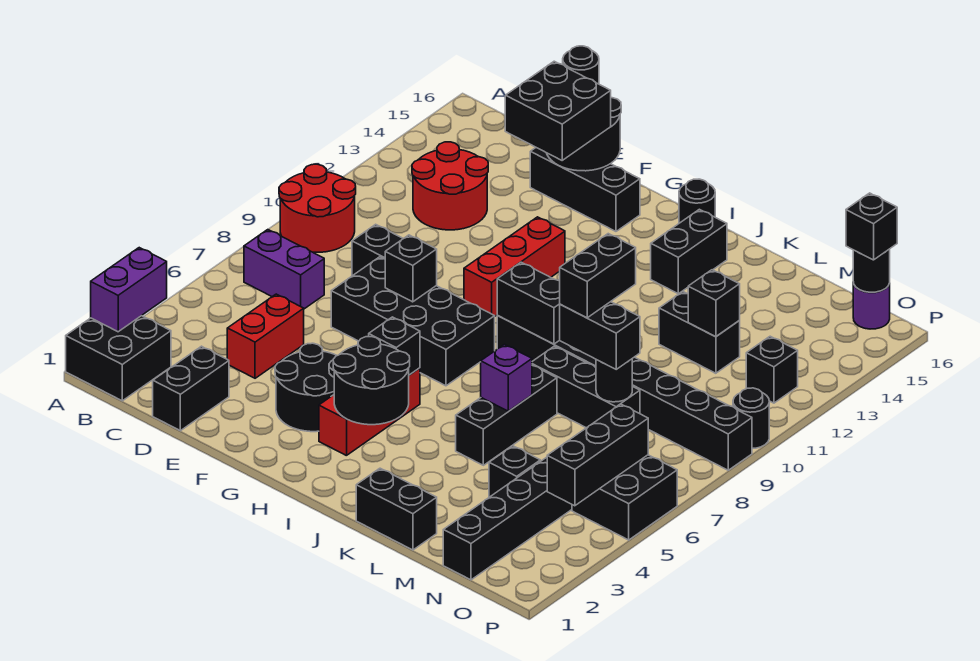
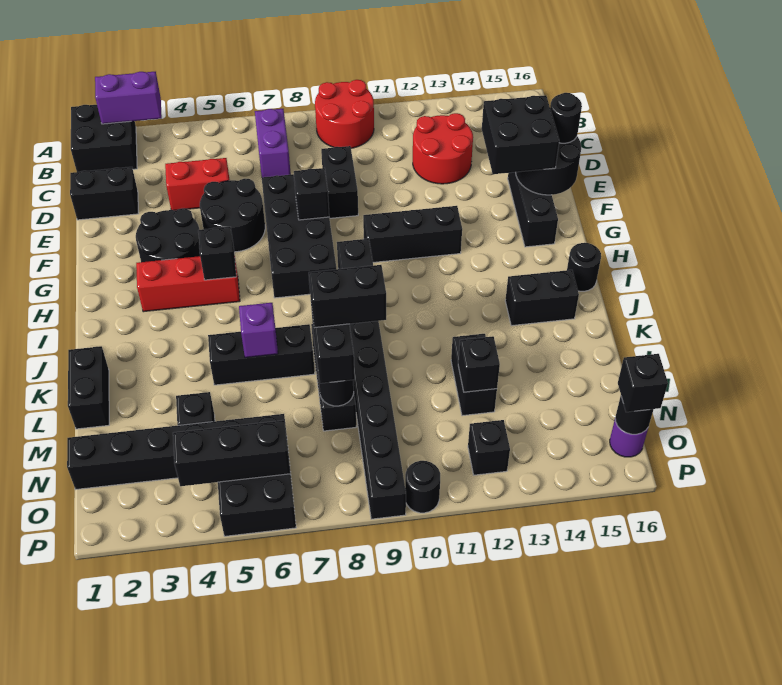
red brick G10:G12 level 1 -> black brick G10:G12 level 1
black round brick H3:I4 level 2 -> black round brick E5:F6 level 1

